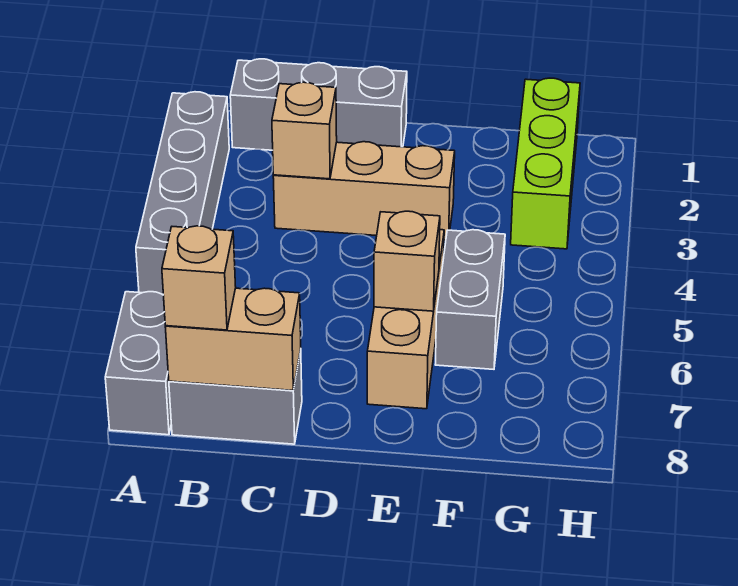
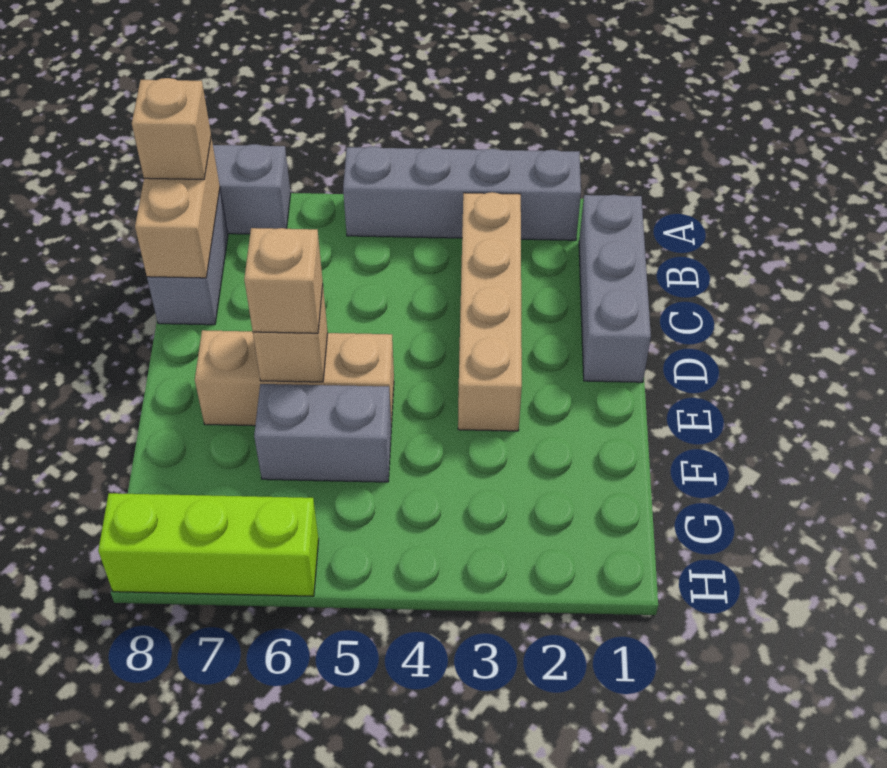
tan brick C3:E3 level 1 -> tan brick B3:E3 level 1
tan brick C3 level 2 -> tan brick E6 level 3
lime brick G1:G3 level 1 -> lime brick H6:H8 level 1

